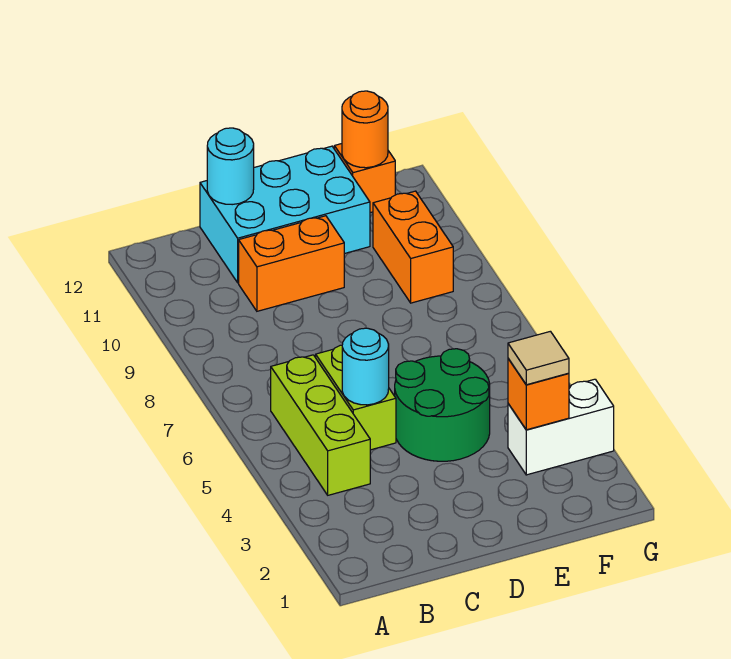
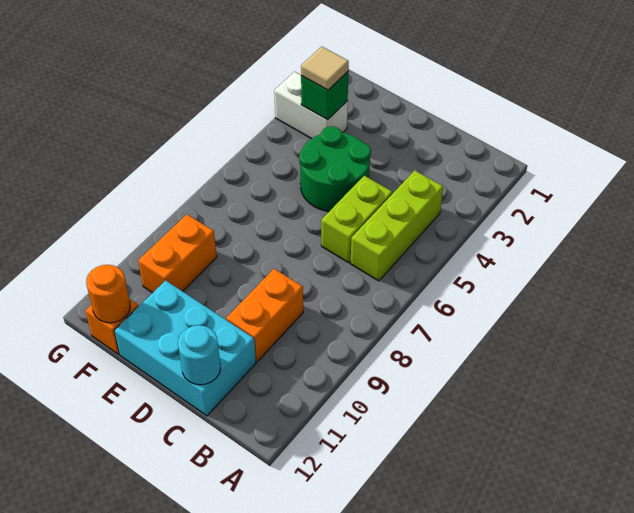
cyan round brick C5 level 2 -> none
orange brick C10:D10 level 1 -> orange brick C9:C10 level 1
orange brick F3 level 2 -> green brick F3 level 2

